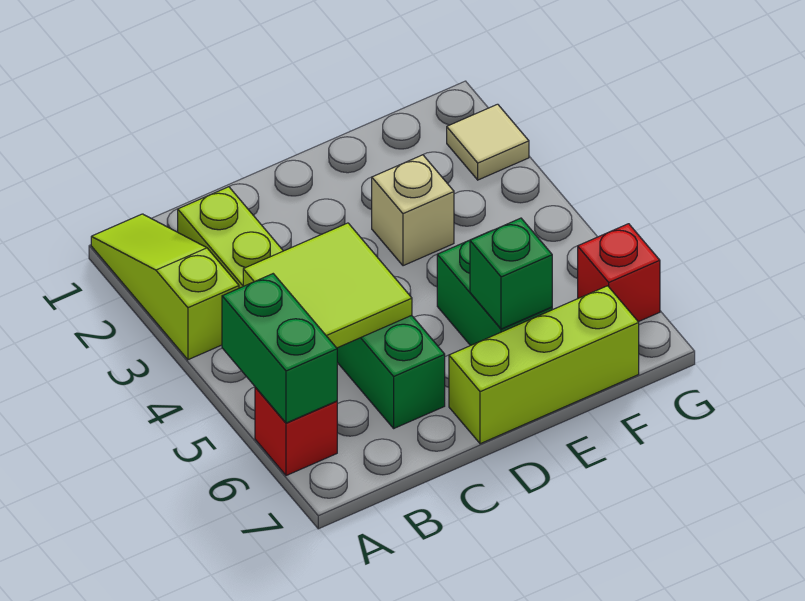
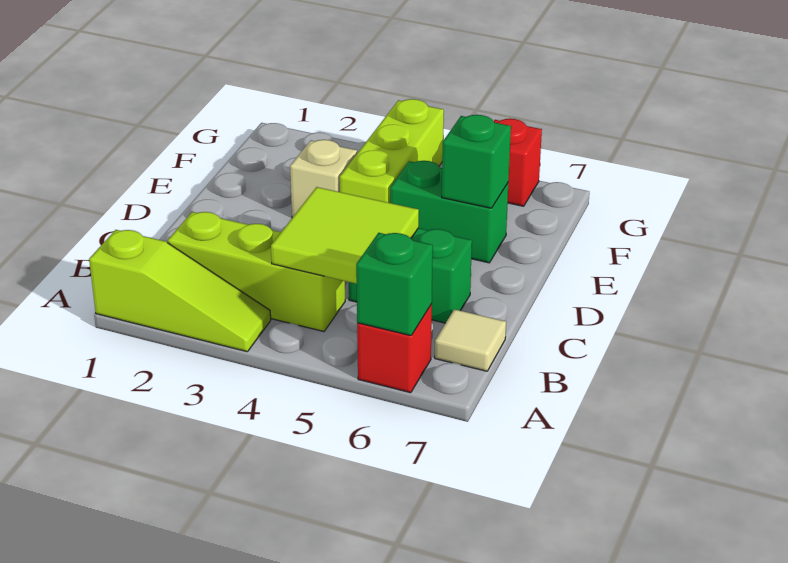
lime slope A1:A3 level 1 top 3 -> lime slope A1:A3 level 1 top 1
green brick A5:A6 level 2 -> green brick A6 level 2
lime brick D7:F7 level 1 -> lime brick E4:G4 level 1
tan tile G2 level 1 -> tan tile B7 level 1

